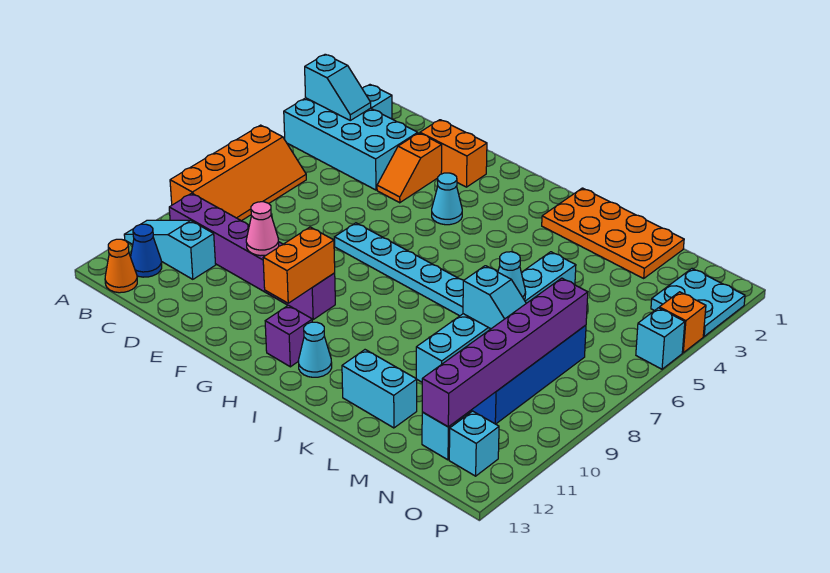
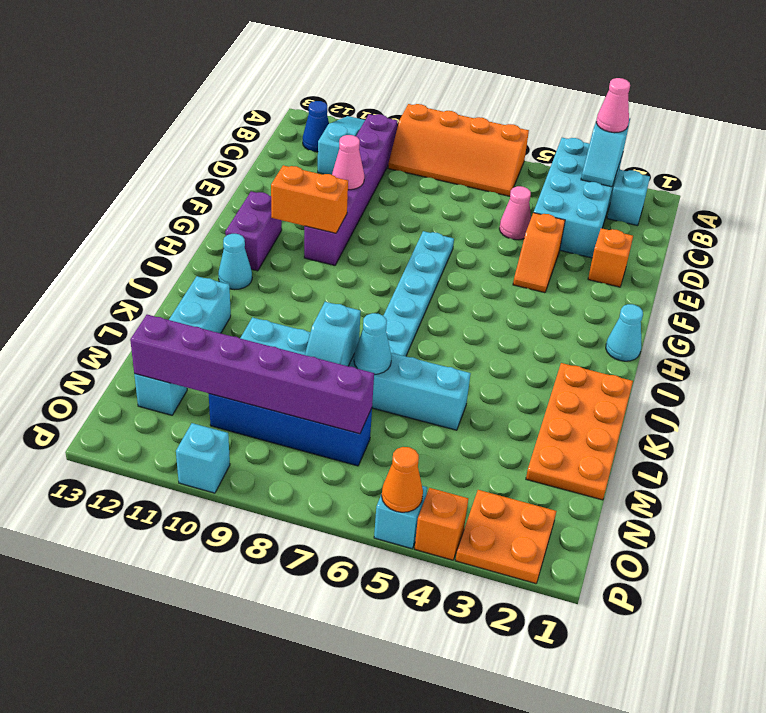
none -> pink cone A3 level 3
orange cone B13 level 1 -> orange cone P5 level 2
none -> pink cone D5 level 1
orange brick E2:F2 level 1 -> orange brick E2 level 1
orange slope E3:E4 level 1 top 3 -> orange slope E4:F4 level 1 top E
cyan cone G4 level 1 -> cyan cone H1 level 1
purple brick H12 level 1 -> purple brick G12:H12 level 1
cyan plate O2:P3 level 1 -> orange plate O2:P3 level 1
cyan brick O12 level 1 -> cyan brick P10 level 1

